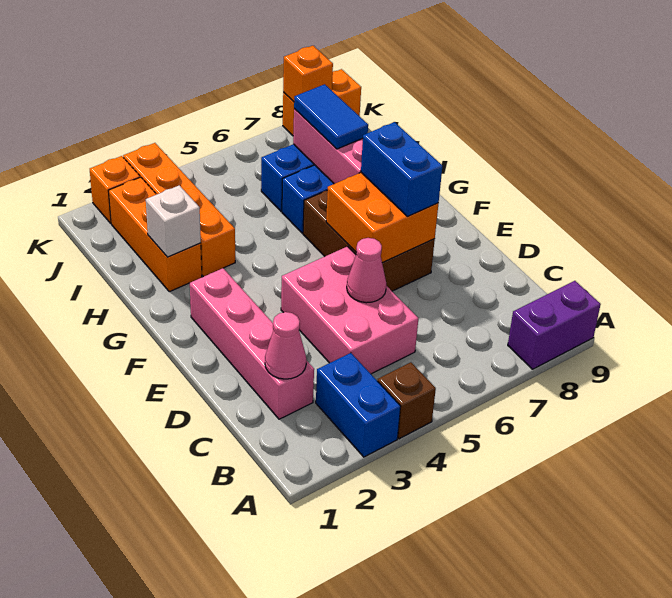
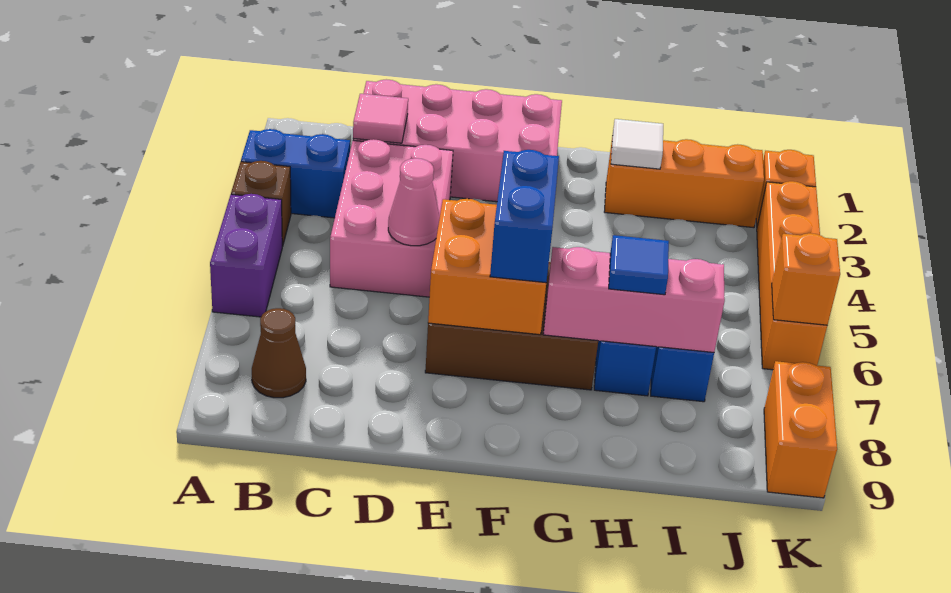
purple brick A8:A9 level 1 -> purple brick A5:A6 level 1
none -> brown cone B8 level 1
pink brick C2:F2 level 1 -> pink brick C1:F2 level 1
pink cone C2 level 2 -> pink tile C2 level 2
pink brick C4:E5 level 1 -> pink brick C3:D5 level 1
blue brick E7:F7 level 3 -> blue brick F6:F7 level 3
white brick H2 level 2 -> white tile H2 level 2
orange brick H3:K3 level 1 -> orange brick K3:K6 level 1
blue tile H7:I7 level 3 -> blue tile H7 level 3
orange brick K8 level 2 -> orange brick K6 level 2

